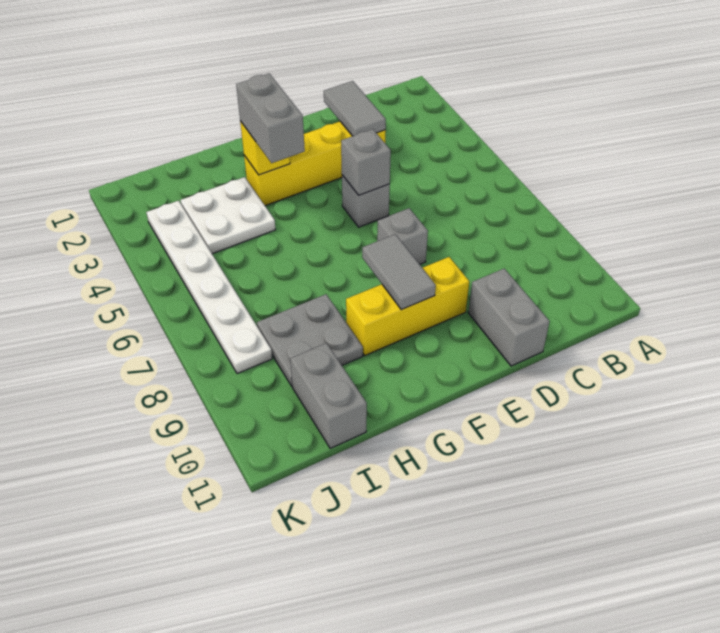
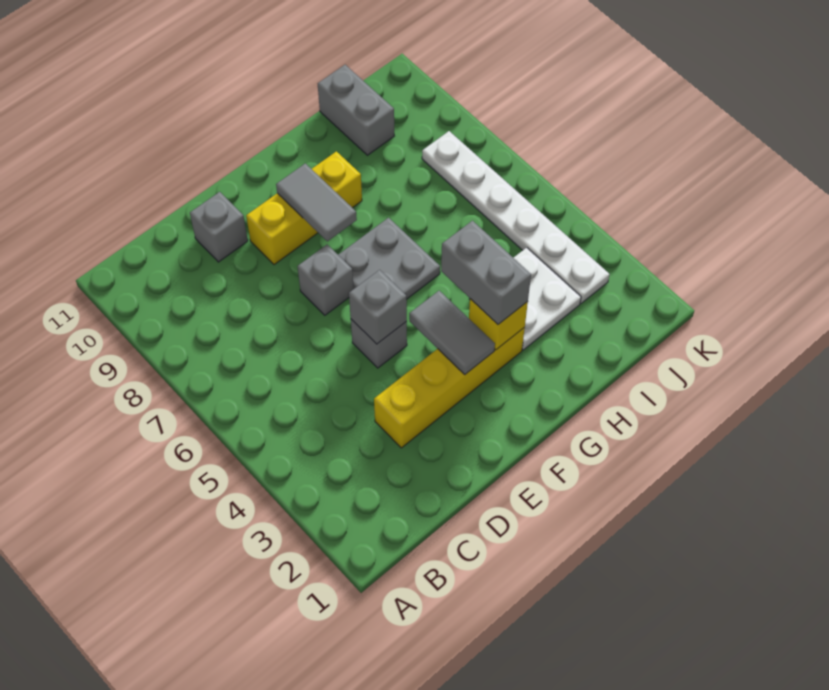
grey tile D2:D3 level 2 -> grey tile F3:F4 level 2
grey brick D10:D11 level 1 -> grey brick D10 level 1
grey plate H8:I9 level 1 -> grey plate F6:G7 level 1

